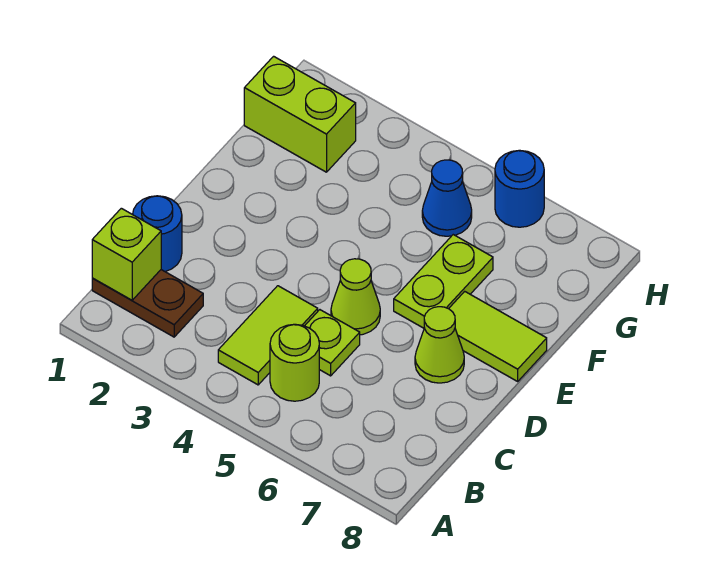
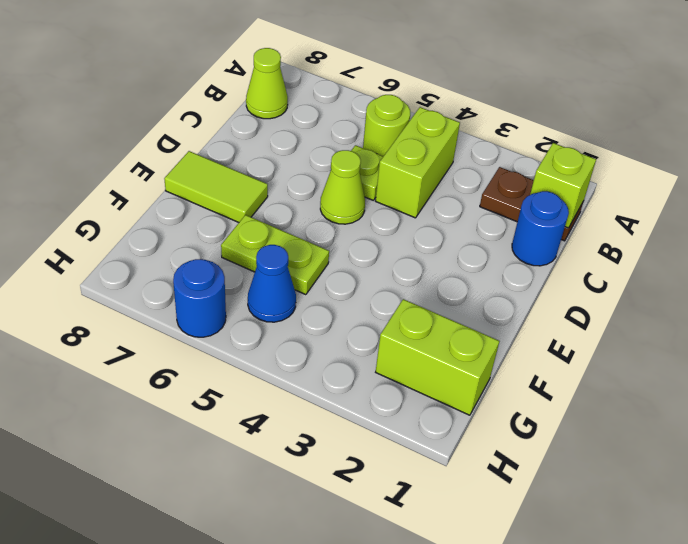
lime tile B4:C4 level 1 -> lime brick B4:C4 level 1
lime cone D7 level 1 -> lime cone B8 level 1
lime plate E6:F6 level 1 -> lime plate F5:F6 level 1

